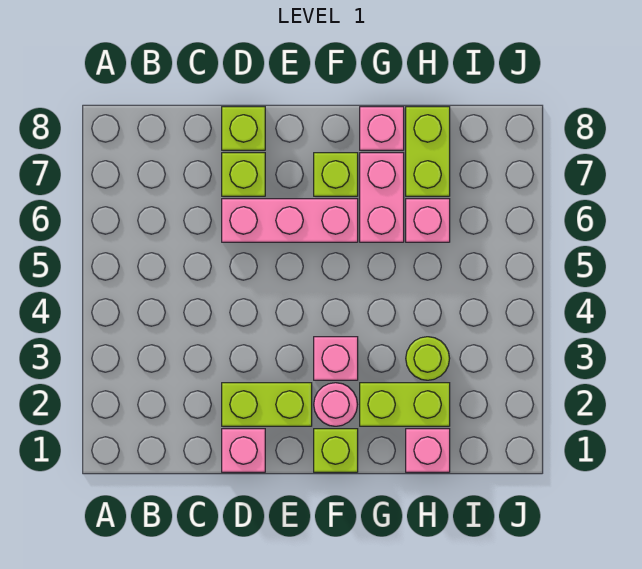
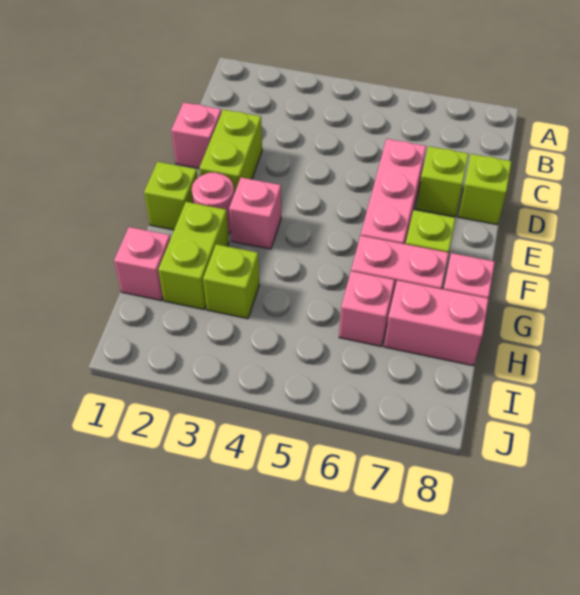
lime round brick H3 level 1 -> lime brick H3 level 1
lime brick H7:H8 level 1 -> pink brick H7:H8 level 1

